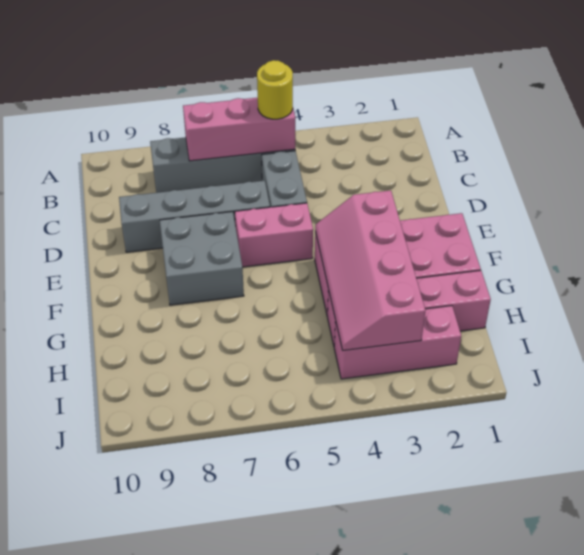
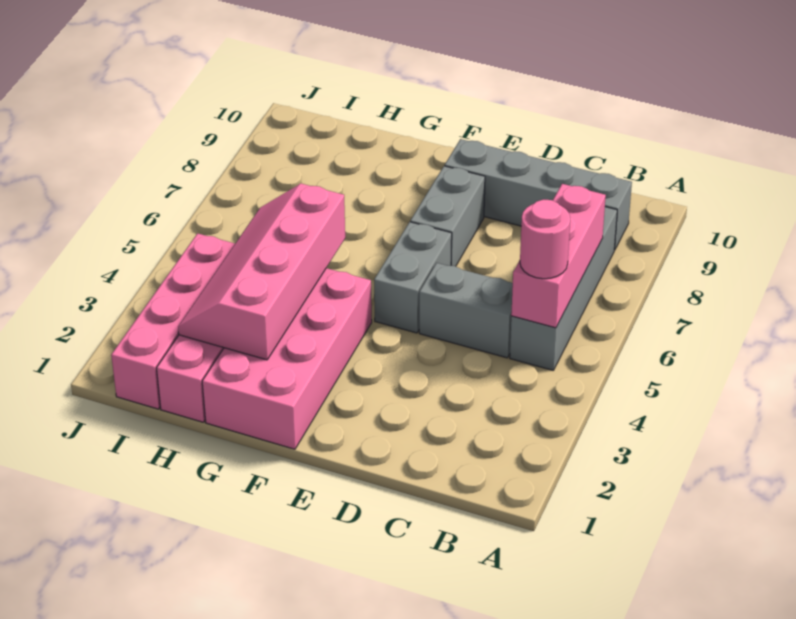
yellow round brick B5 level 3 -> pink round brick B5 level 3
grey brick D6:D9 level 1 -> grey brick B9:E9 level 1
pink brick E5:E6 level 1 -> grey brick E5:E6 level 1
grey brick E7:F8 level 1 -> grey brick E7:E8 level 1
pink slope F3:I4 level 2 top 3 -> pink slope G2:H5 level 2 top G
pink brick I2:I4 level 1 -> pink brick I1:I4 level 1

